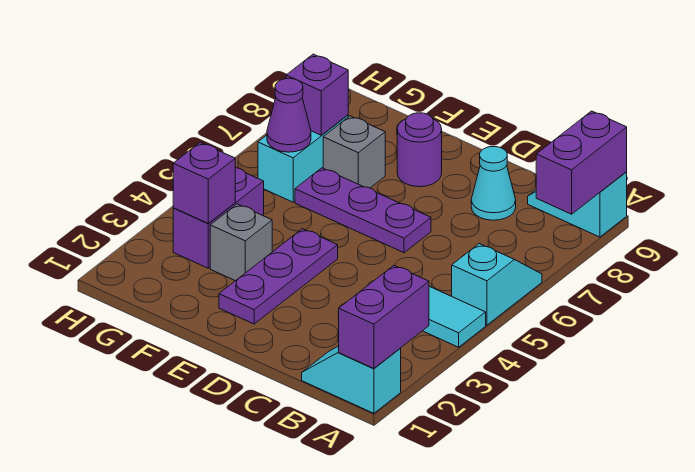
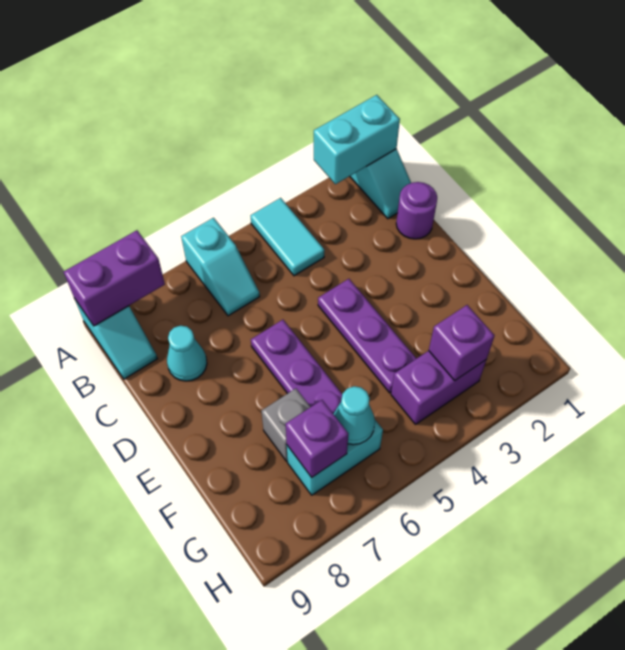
purple brick A1:A2 level 2 -> cyan brick A1:A2 level 2
cyan slope A5:A6 level 1 top 5 -> cyan slope A6:B6 level 1 top A
purple plate E2:E4 level 1 -> purple plate D4:F4 level 1
purple round brick E8 level 1 -> purple round brick C1 level 1
grey brick F3 level 1 -> none
purple cone G6 level 2 -> cyan cone G6 level 2

